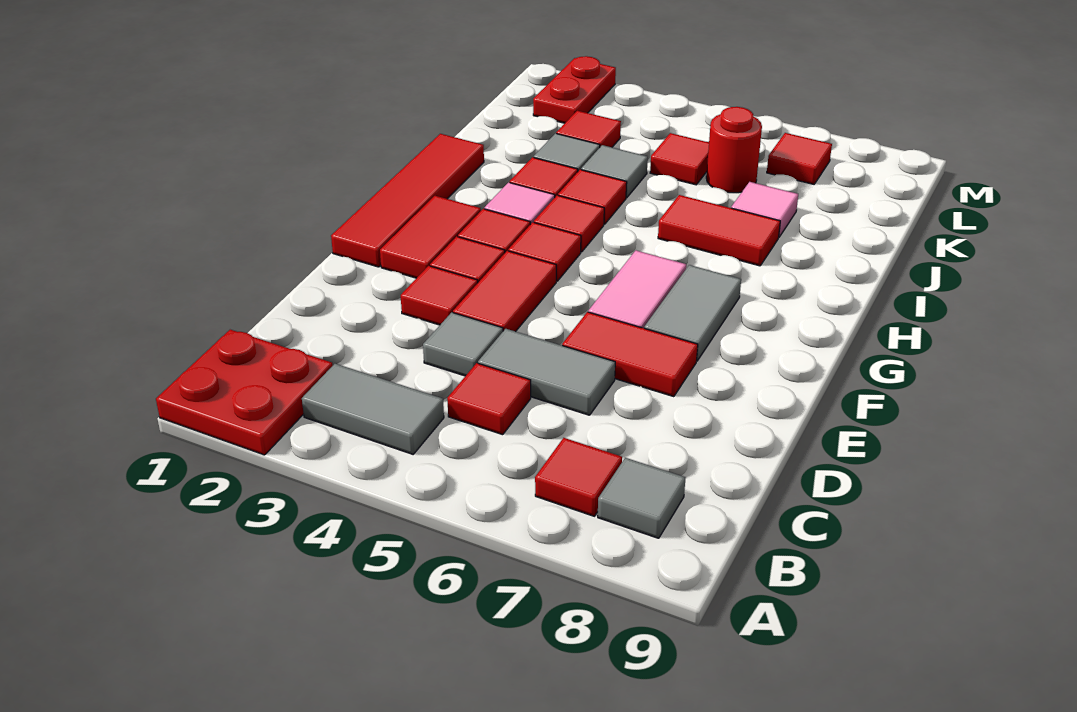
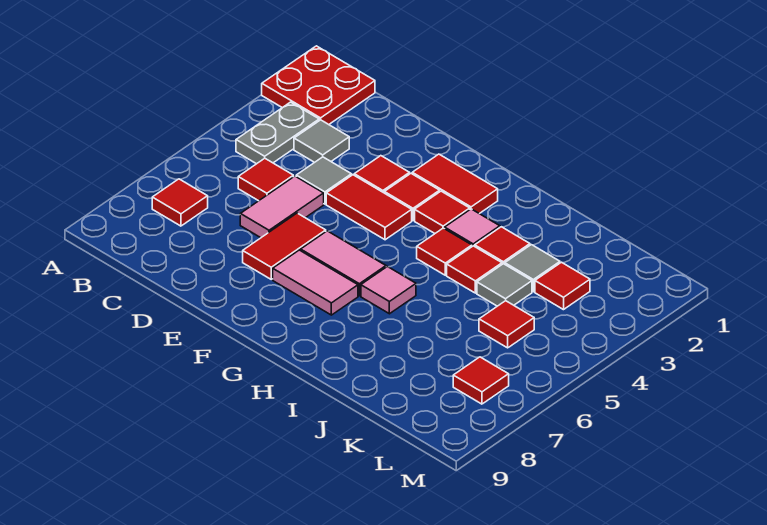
grey tile B3:B4 level 1 -> grey plate B3:B4 level 1
grey tile B8 level 1 -> grey tile C3 level 1
grey tile D5:D6 level 1 -> pink tile D5:D6 level 1
red tile F1:I1 level 1 -> none
grey tile F7:G7 level 1 -> pink tile F7:G7 level 1
red tile G4 level 1 -> none
red tile I6:I7 level 1 -> none
pink tile J7 level 1 -> pink tile H6 level 1
red round brick K6 level 1 -> none
red plate L2:M2 level 1 -> none

